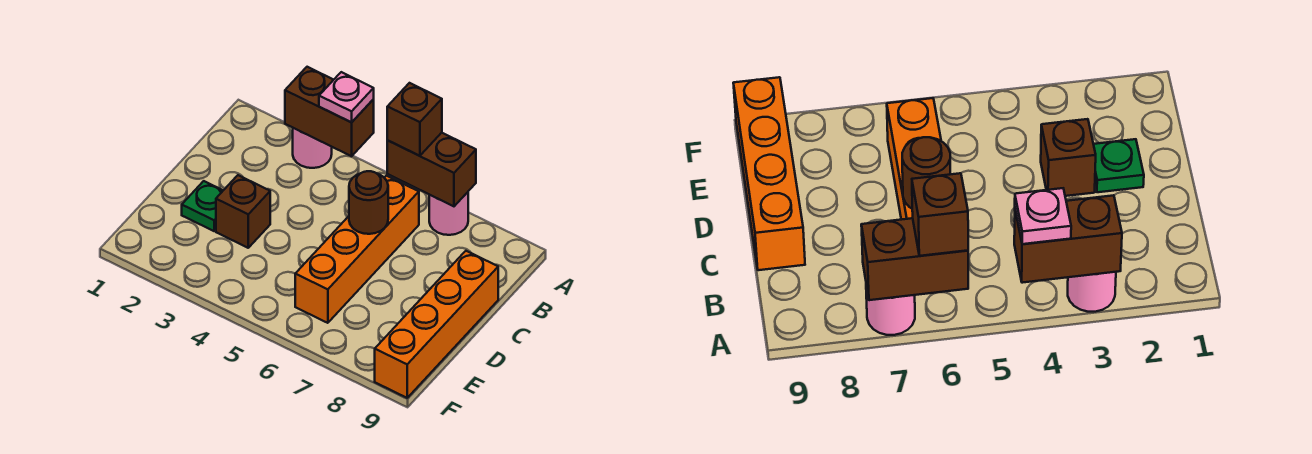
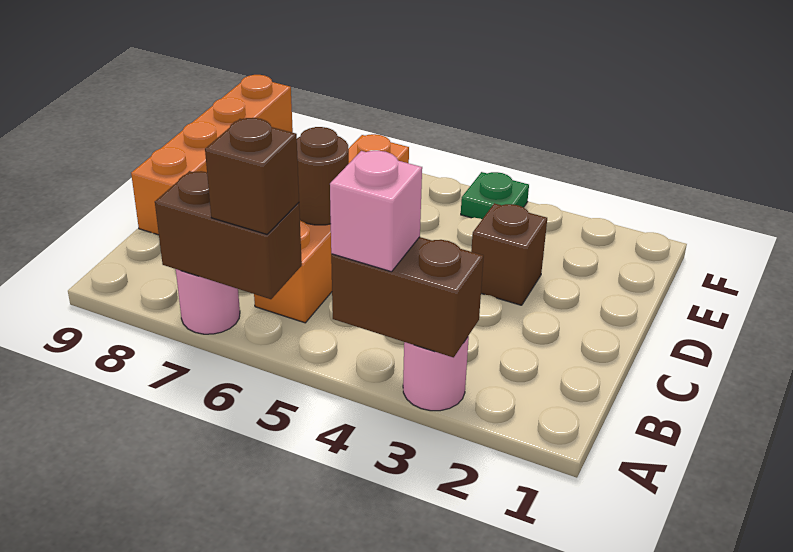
pink plate A4 level 3 -> pink brick A4 level 3
green plate D2 level 1 -> green plate F4 level 1

